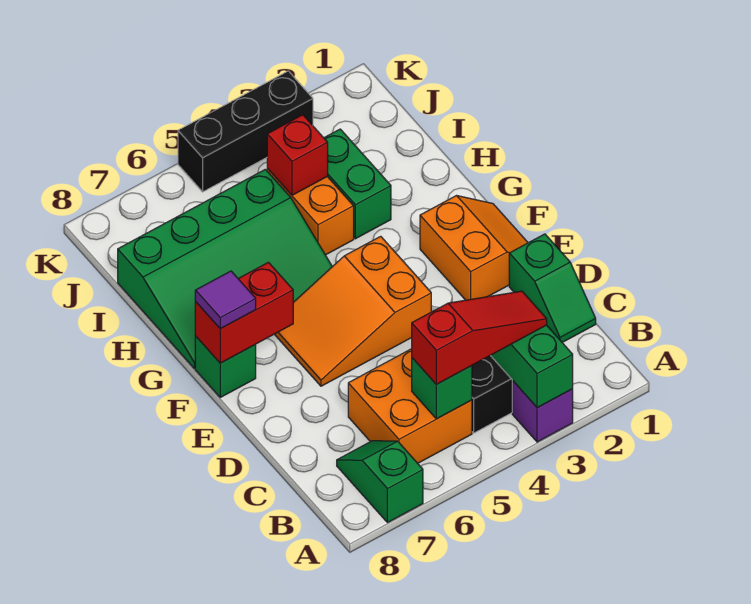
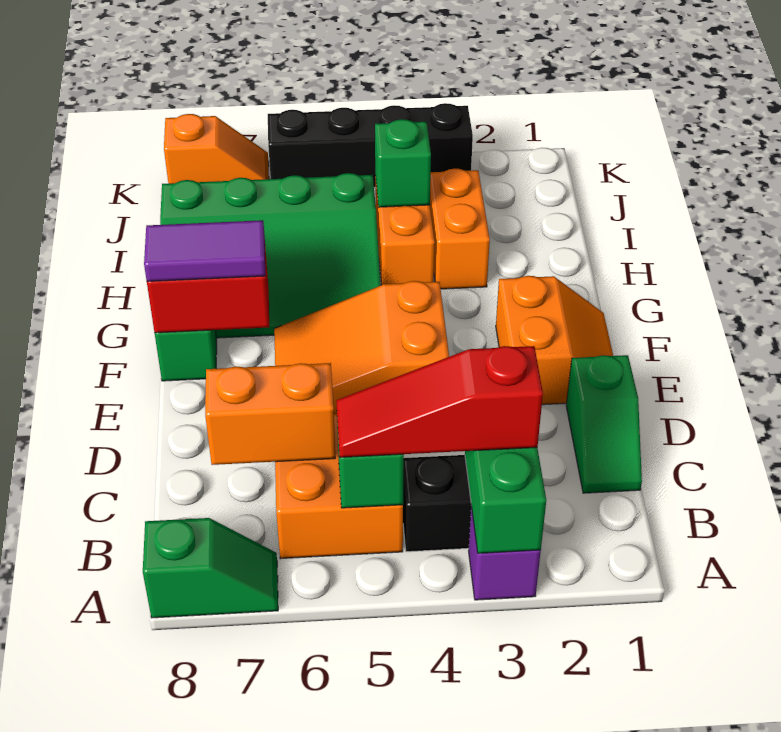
green slope A7:B7 level 1 top A -> green slope A7:A8 level 1 top 8
red slope B3:B5 level 3 top 5 -> red slope B3:B5 level 3 top 3
none -> orange brick C6:C7 level 2
purple tile F8 level 3 -> purple tile F7:F8 level 3
green brick H3:I3 level 1 -> orange brick H3:I3 level 1
red brick I4 level 2 -> green brick I4 level 2
black brick K3:K5 level 1 -> black brick K3:K6 level 1
none -> orange slope K7:K8 level 1 top 8

